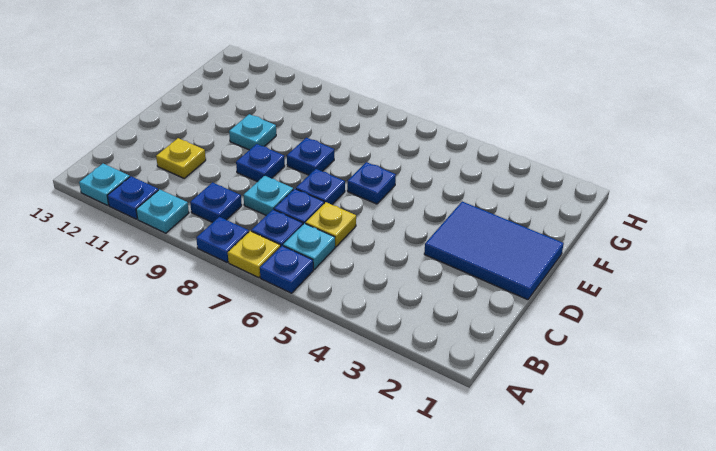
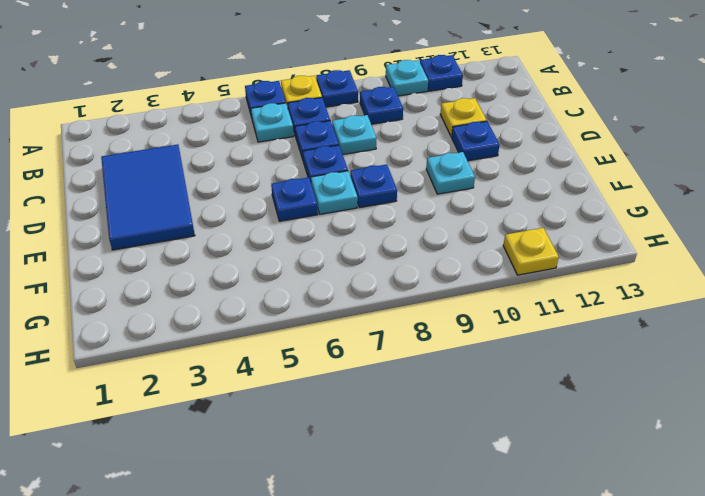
cyan plate A12 level 1 -> cyan plate E7 level 1
yellow plate C6 level 1 -> yellow plate H11 level 1
blue tile D1:E3 level 1 -> blue tile C2:E3 level 1
blue plate D9 level 1 -> blue plate D11 level 1

